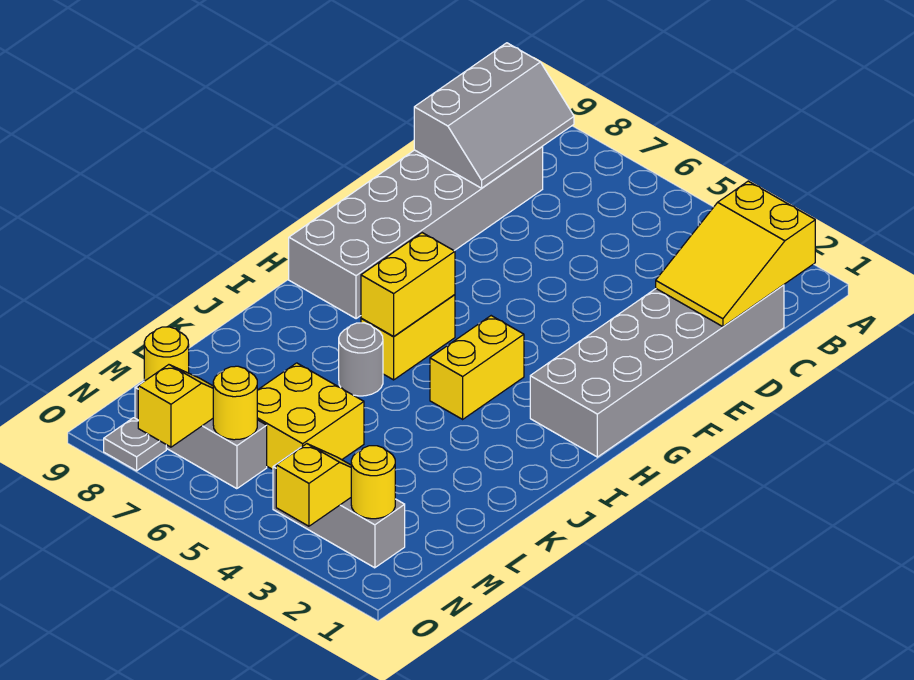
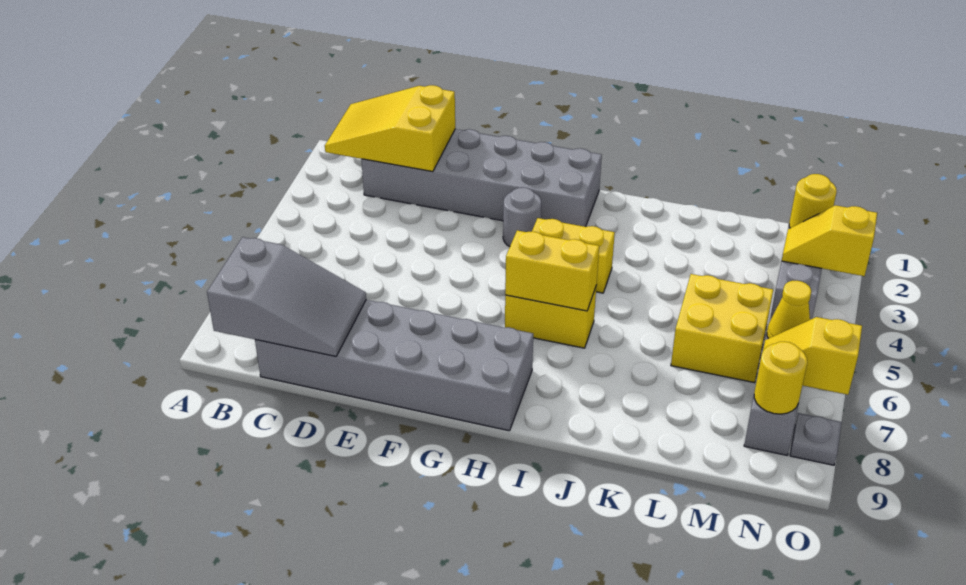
yellow slope B1:D2 level 2 top B -> yellow slope B1:D2 level 2 top D
grey slope B8:D9 level 2 top 9 -> grey slope B8:D9 level 2 top B
grey round brick J6 level 1 -> grey round brick G3 level 1
yellow round brick N6 level 2 -> yellow cone N6 level 2

